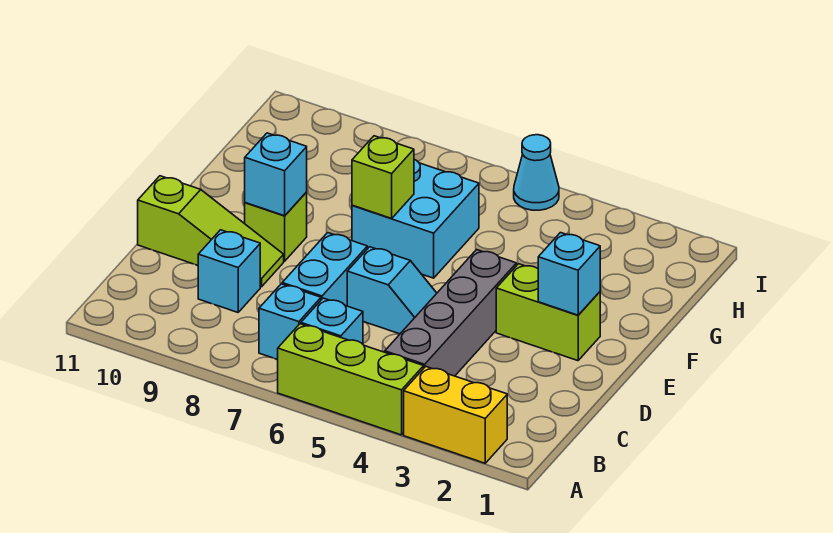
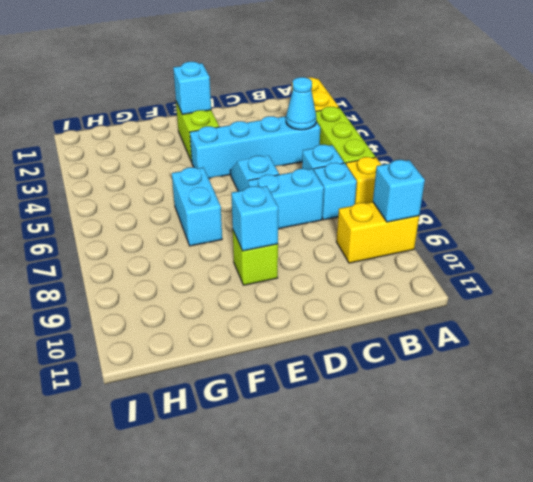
none -> yellow brick A7 level 1
none -> yellow brick A9:B9 level 1
grey brick B4:E4 level 1 -> cyan brick B4:E4 level 1
cyan brick C9 level 1 -> cyan brick A9 level 2
lime slope D9:D11 level 1 top 11 -> none
cyan brick F6:G7 level 1 -> cyan brick F6:F7 level 1
lime brick F7 level 2 -> none
cyan cone I5 level 1 -> cyan cone B4 level 2

